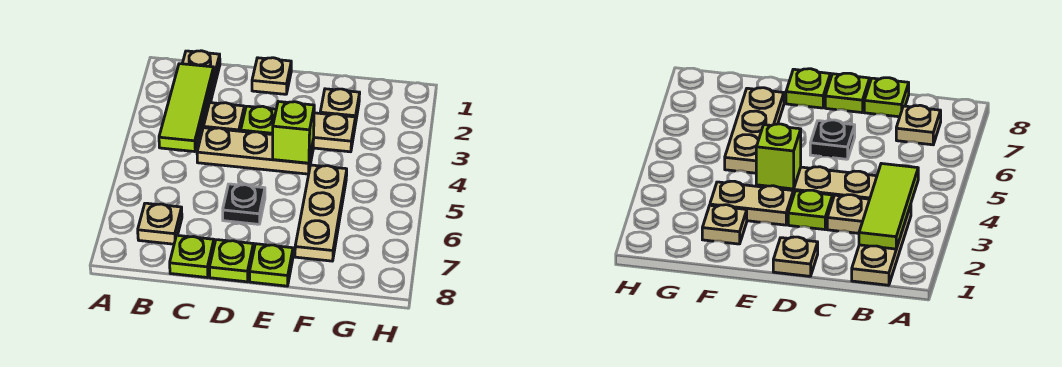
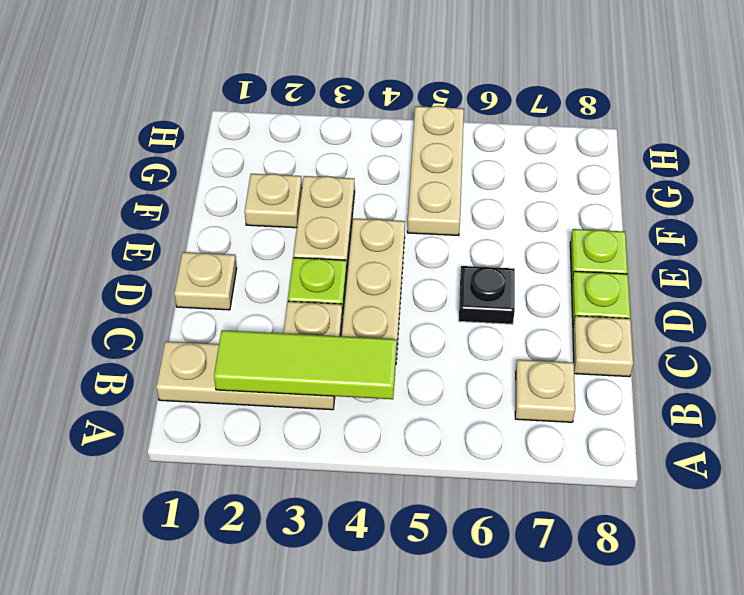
lime plate C8 level 1 -> tan plate C8 level 1
lime brick E4 level 2 -> none
tan plate F5:F7 level 1 -> tan plate F5:H5 level 1

